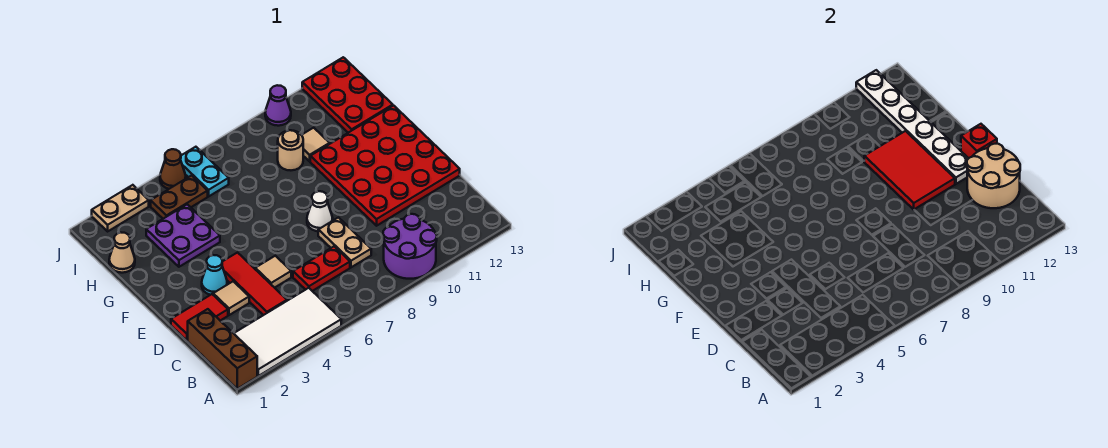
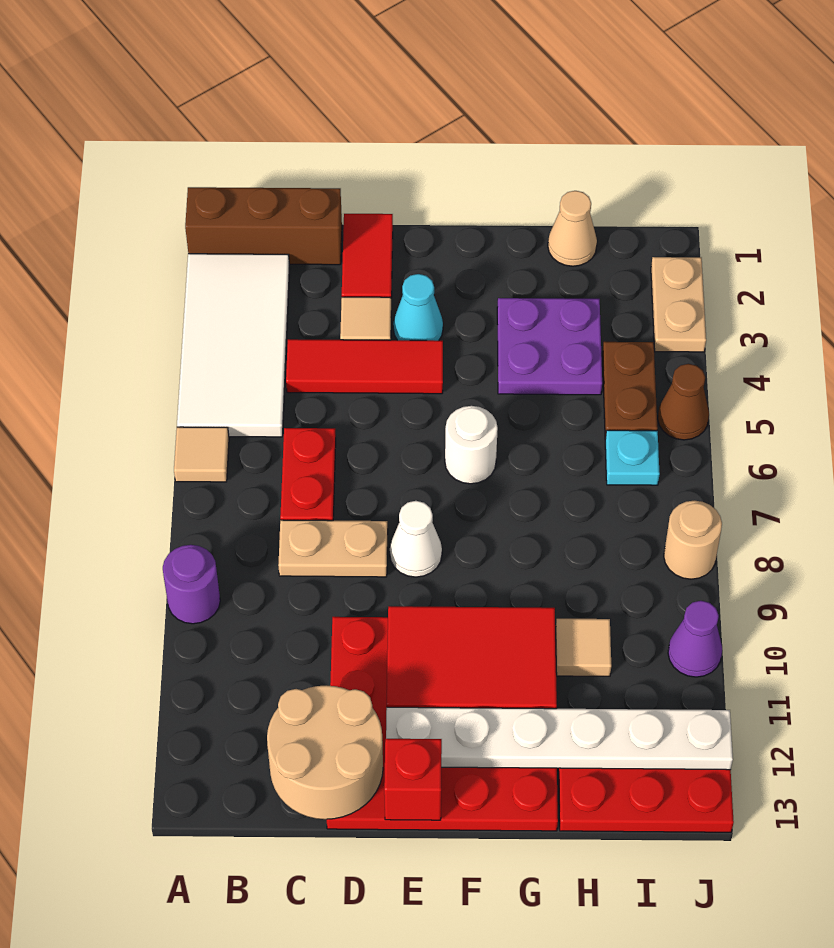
purple round brick A9:B10 level 1 -> purple round brick A9 level 1
tan tile D5 level 1 -> tan tile A6 level 1
none -> white round brick F6 level 1
tan round brick H9 level 1 -> tan round brick J8 level 1
cyan plate I6:J6 level 1 -> cyan plate I6 level 1

